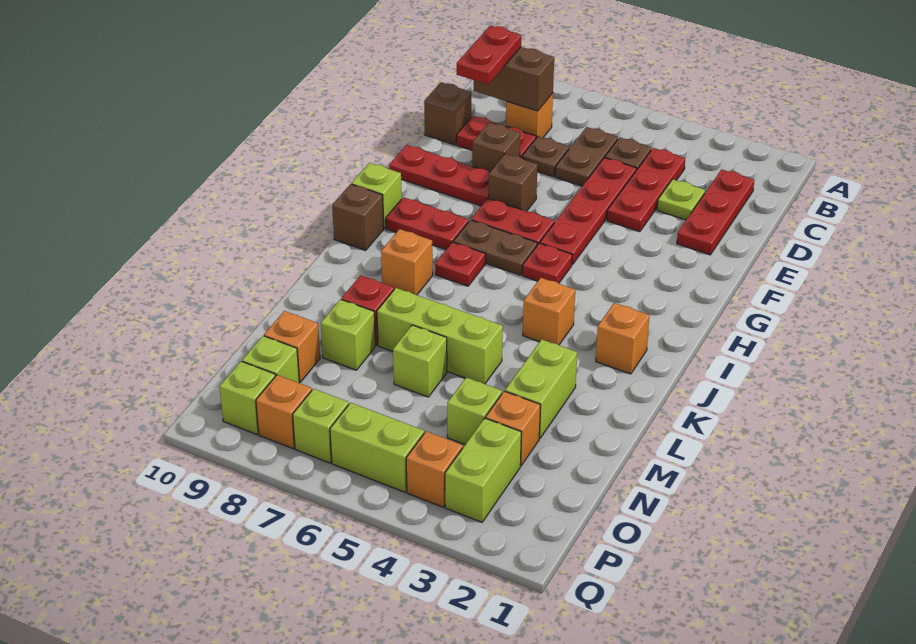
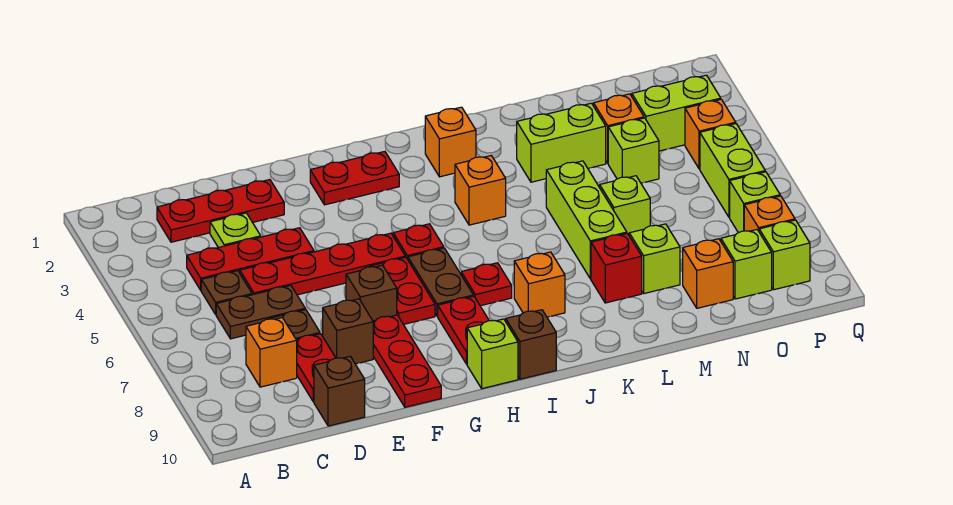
brown brick C8:C9 level 2 -> none
red plate C9:D9 level 3 -> red plate G2:H2 level 1

